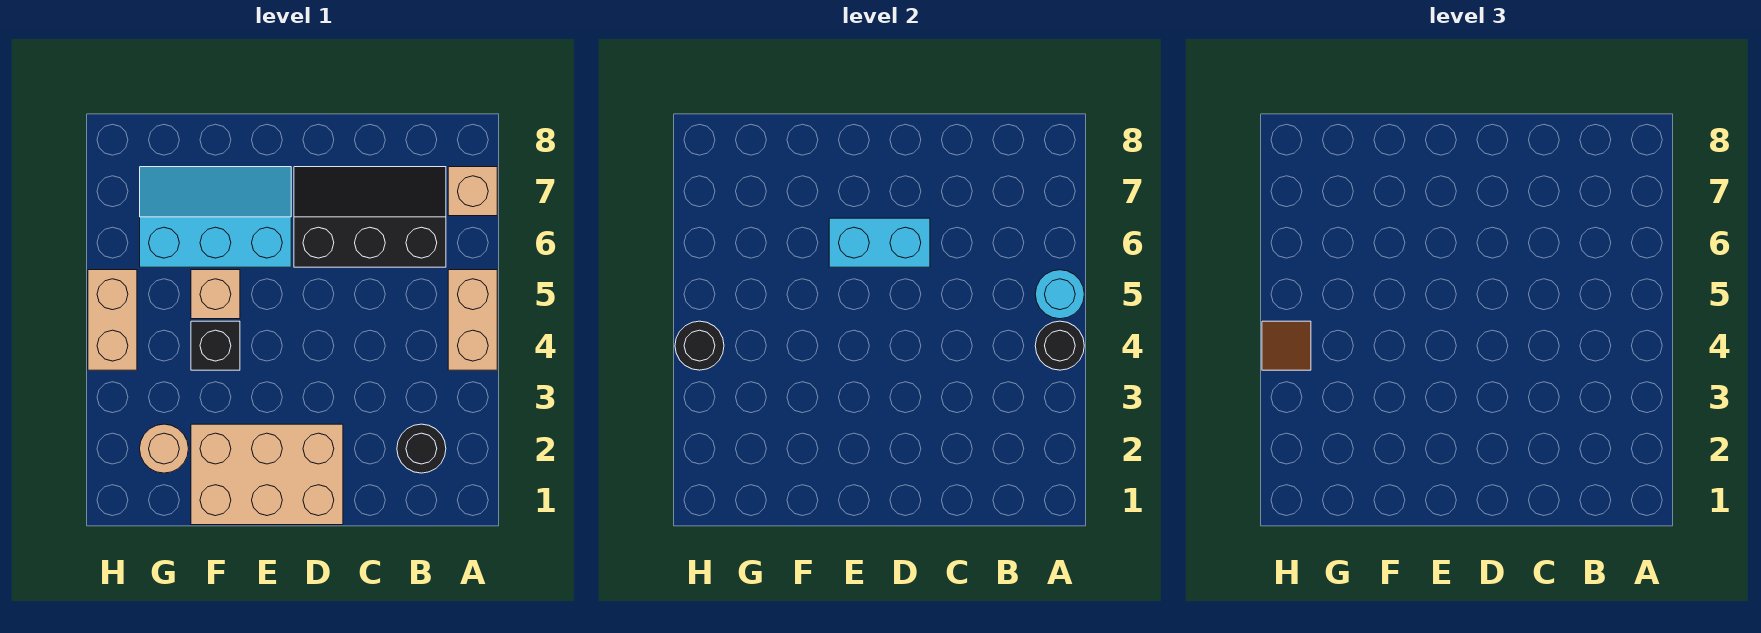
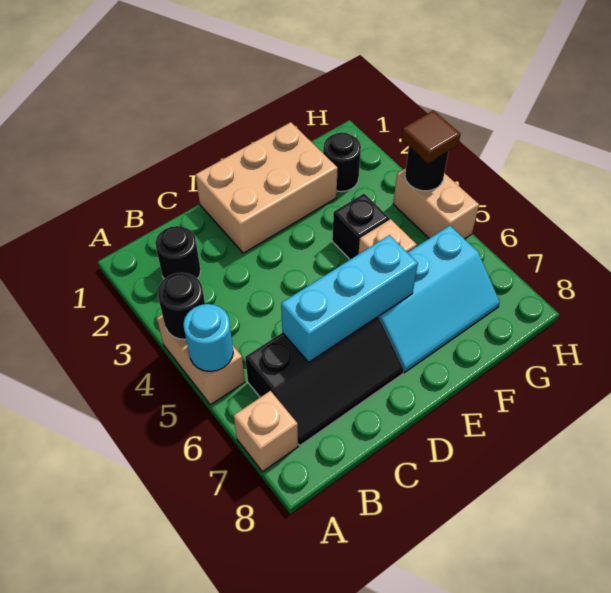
cyan brick D6:E6 level 2 -> cyan brick C6:E6 level 2
tan round brick G2 level 1 -> black round brick G2 level 1

